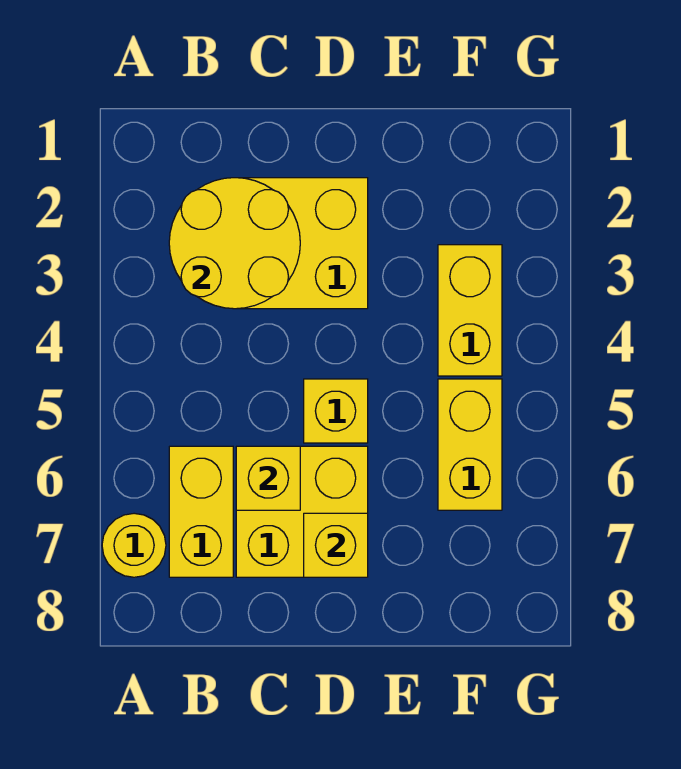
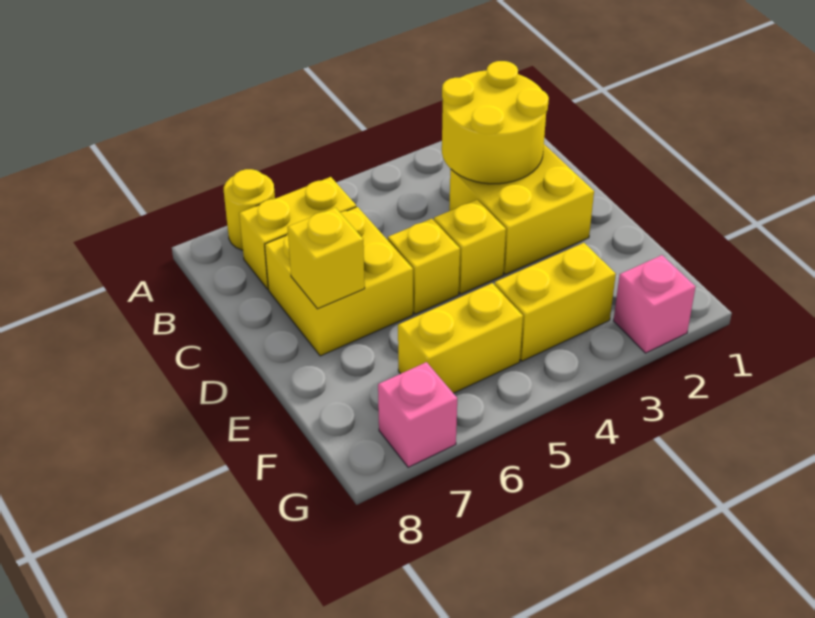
yellow brick C6 level 2 -> yellow brick D4 level 1
none -> pink brick G2 level 1
none -> pink brick G7 level 1

